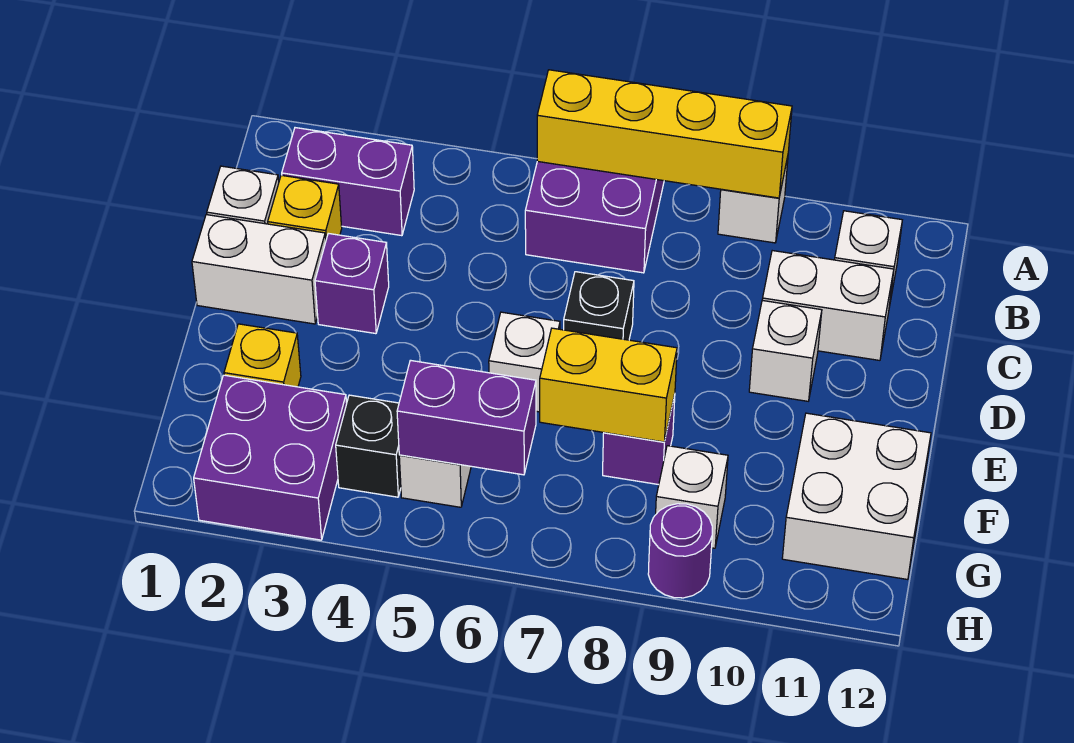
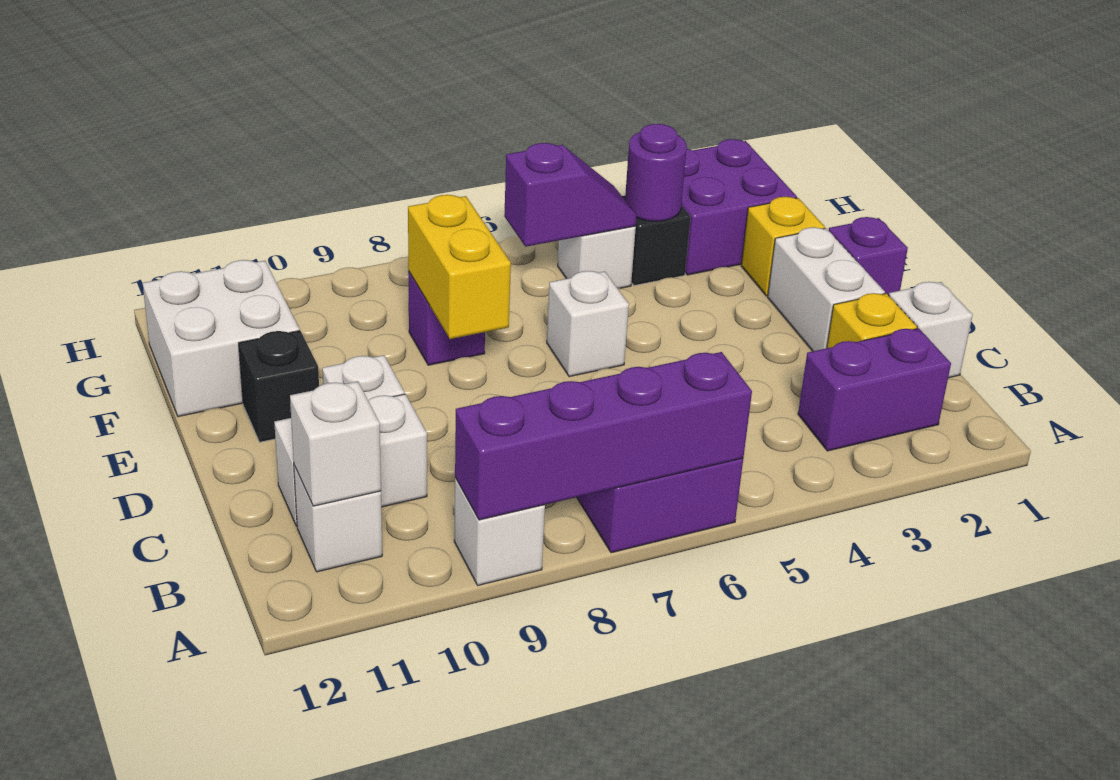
yellow brick A6:A9 level 2 -> purple brick A6:A9 level 2
white brick D1:D2 level 1 -> white brick D2:E2 level 1
purple brick D3 level 1 -> purple brick E1 level 1
black brick D7 level 1 -> black brick E11 level 1
yellow brick F7:F8 level 2 -> yellow brick E8:F8 level 2
purple brick G5:G6 level 2 -> purple slope G5:G6 level 2 top 6
white brick G9 level 1 -> white brick B11 level 2
purple round brick H9 level 1 -> purple round brick G4 level 2

